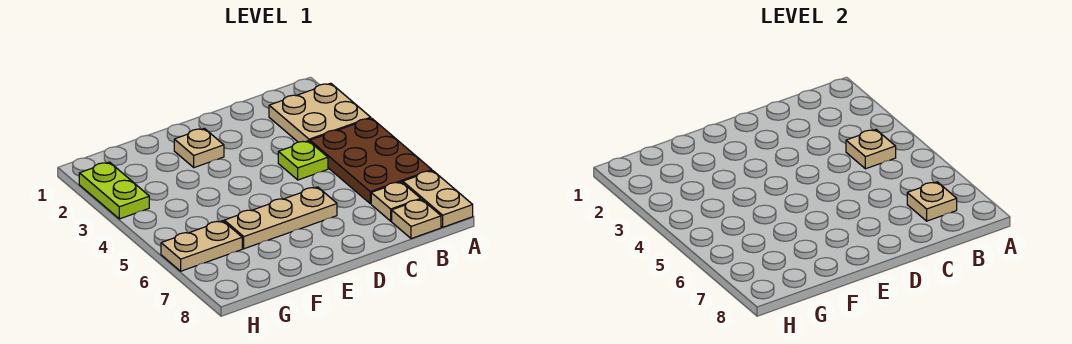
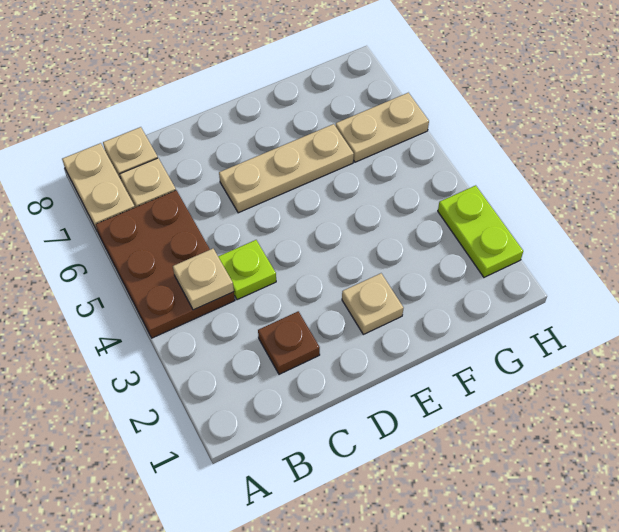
tan plate A2:B3 level 1 -> none
tan plate B7 level 2 -> none
none -> brown plate C2 level 1

